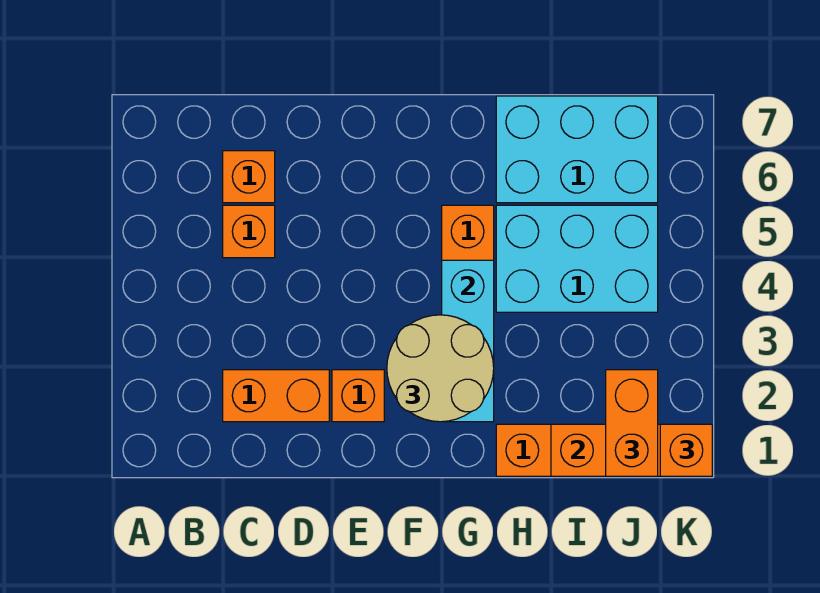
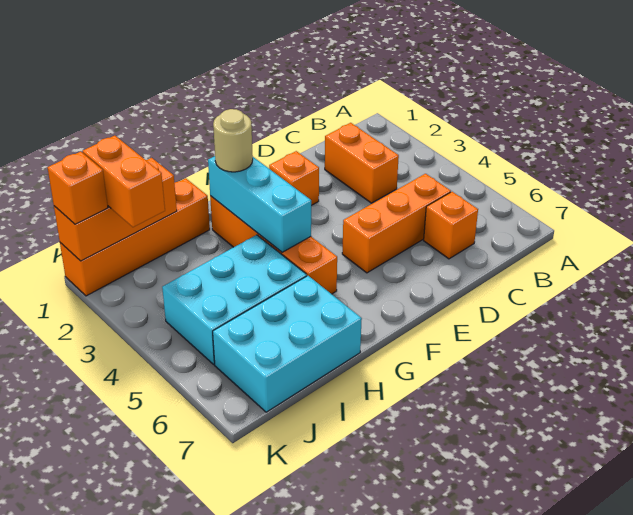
orange brick C2:D2 level 1 -> orange brick C2:C3 level 1
orange brick C5 level 1 -> orange brick C5:E5 level 1
tan round brick F2:G3 level 3 -> tan round brick G2 level 3

